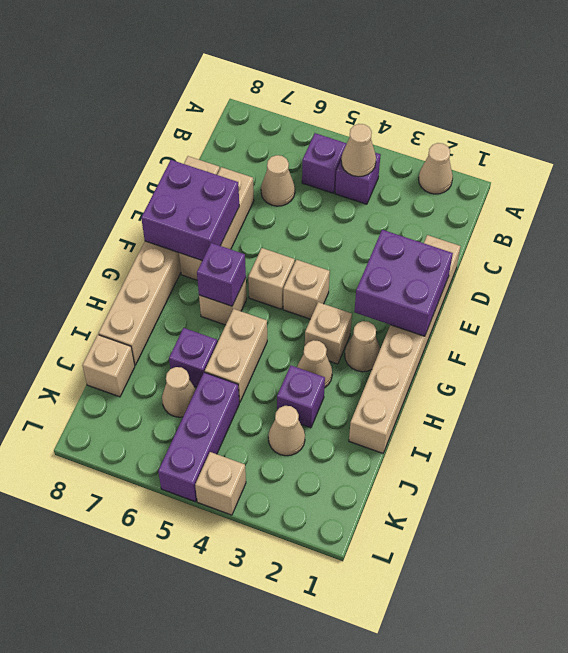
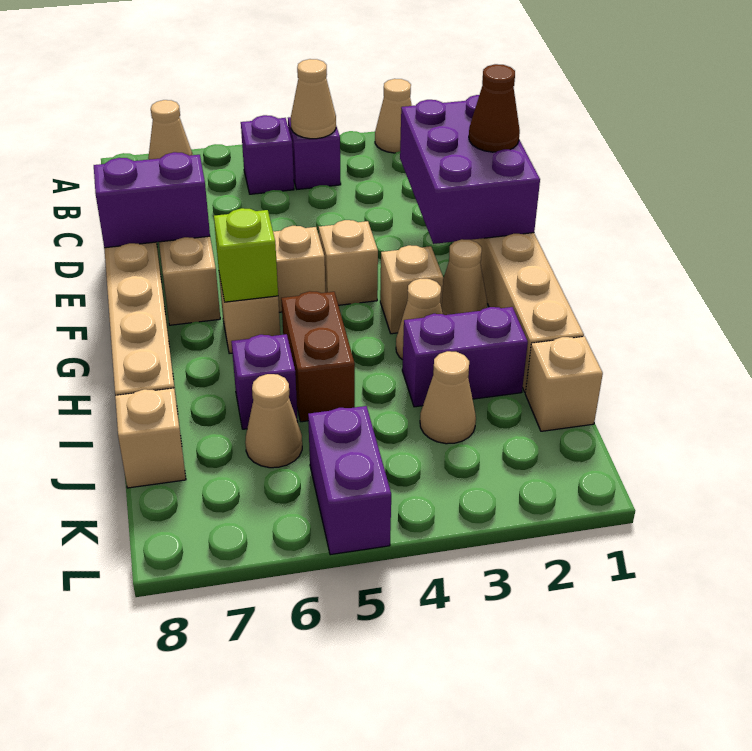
tan cone C6 level 1 -> tan cone A7 level 1
purple brick E1:F2 level 2 -> purple brick D1:F2 level 2
none -> brown cone E1 level 3
purple brick E7:F8 level 2 -> purple brick E7:E8 level 2
purple brick G6 level 2 -> lime brick G6 level 2
tan brick H5:I5 level 1 -> brown brick H5:I5 level 1
purple brick I3 level 1 -> purple brick I2:I3 level 1
purple brick J5:L5 level 1 -> purple brick K5:L5 level 1
tan brick L4 level 1 -> tan brick J1 level 1

